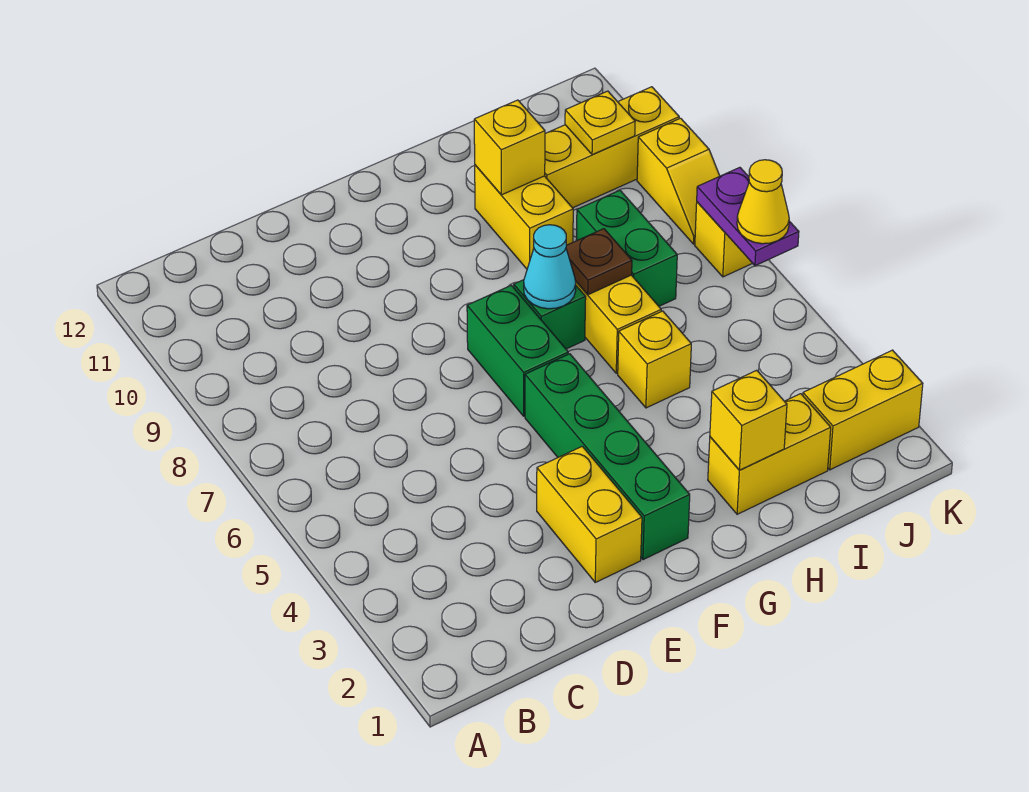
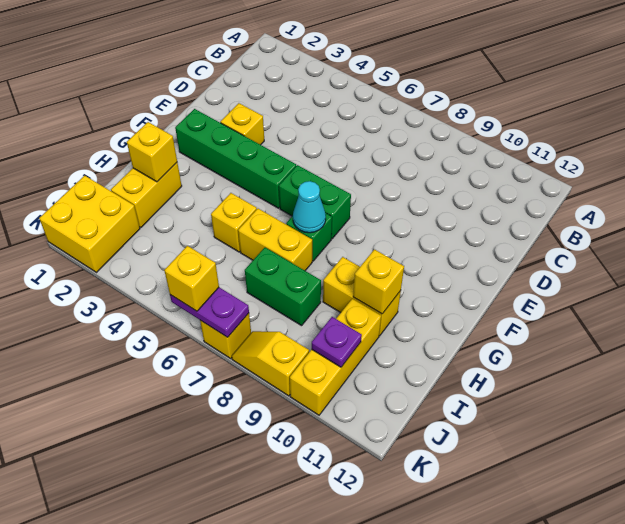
yellow brick E2:E3 level 1 -> yellow brick E3 level 1
brown plate H7 level 2 -> none
yellow brick J2:K2 level 1 -> yellow brick J1:K2 level 1
yellow plate J10 level 2 -> purple plate J10 level 2
yellow cone K6 level 3 -> yellow brick K6 level 3

